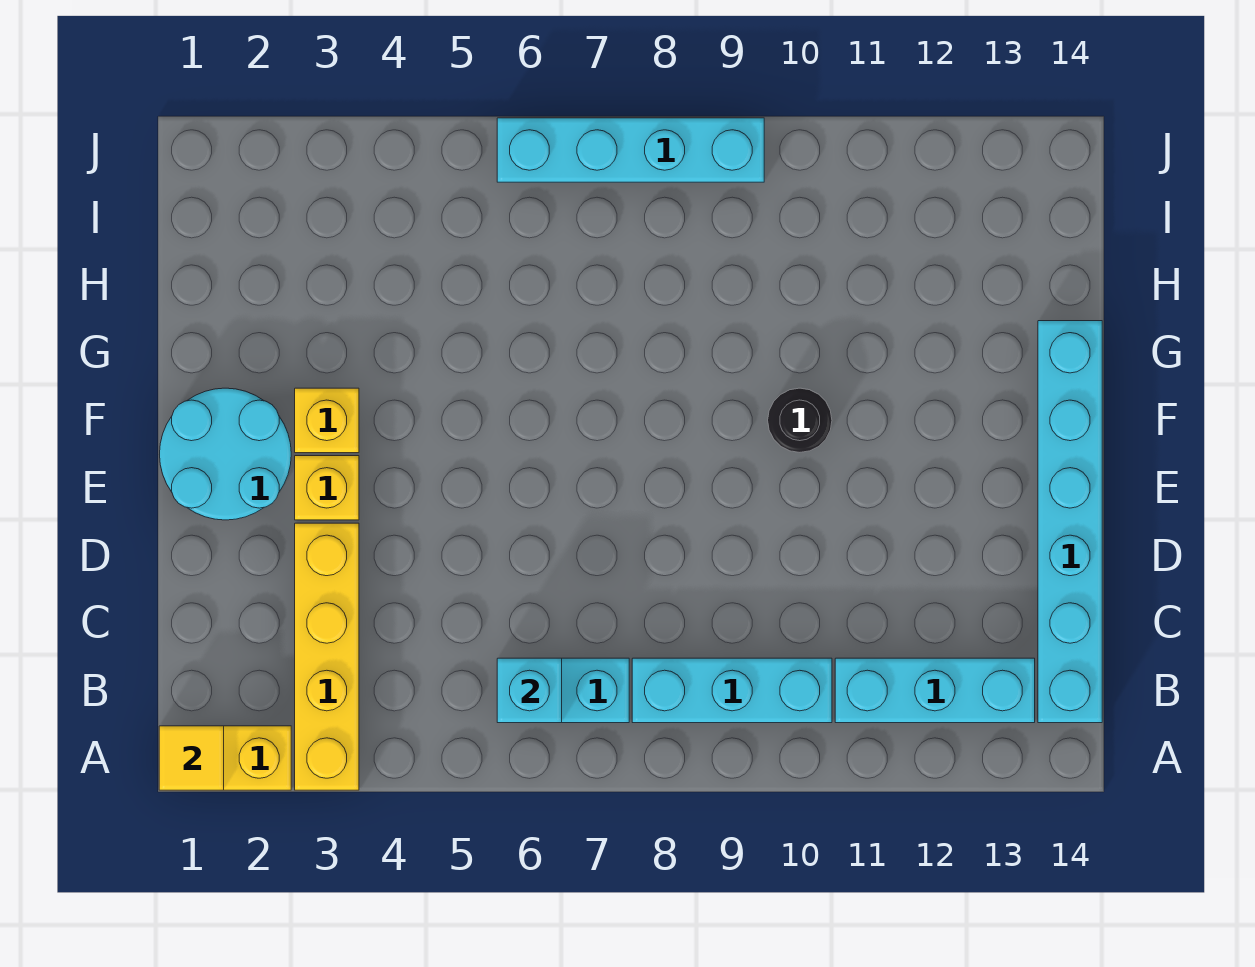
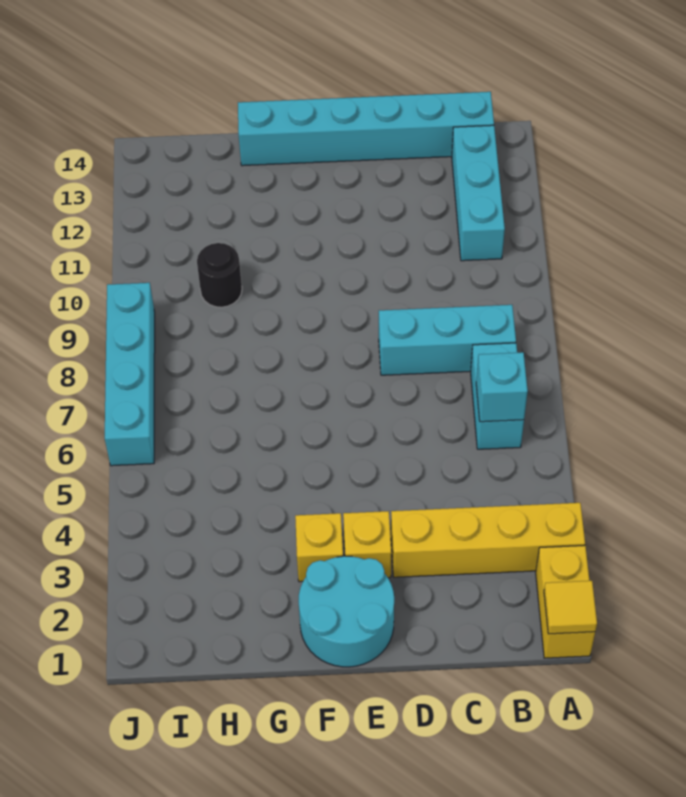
cyan brick B8:B10 level 1 -> cyan brick B8:D8 level 1
black round brick F10 level 1 -> black round brick H10 level 1

